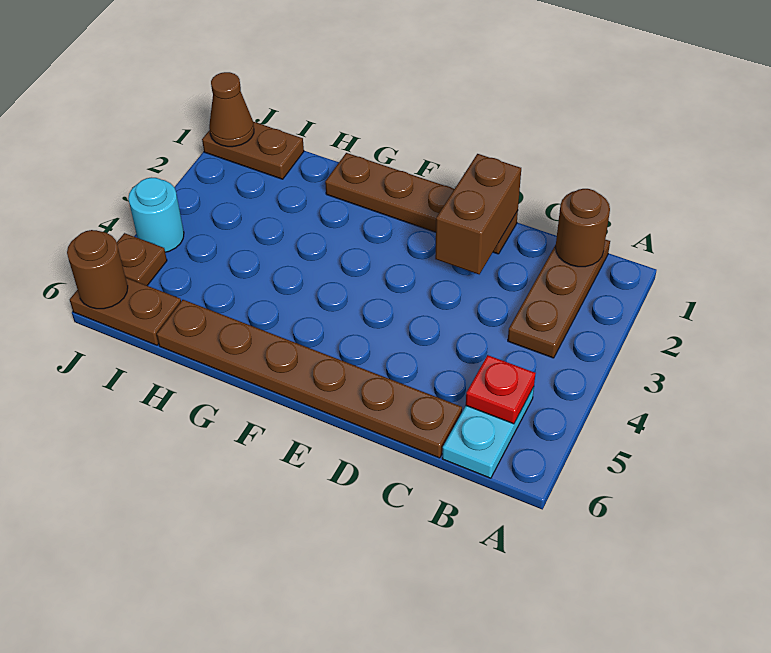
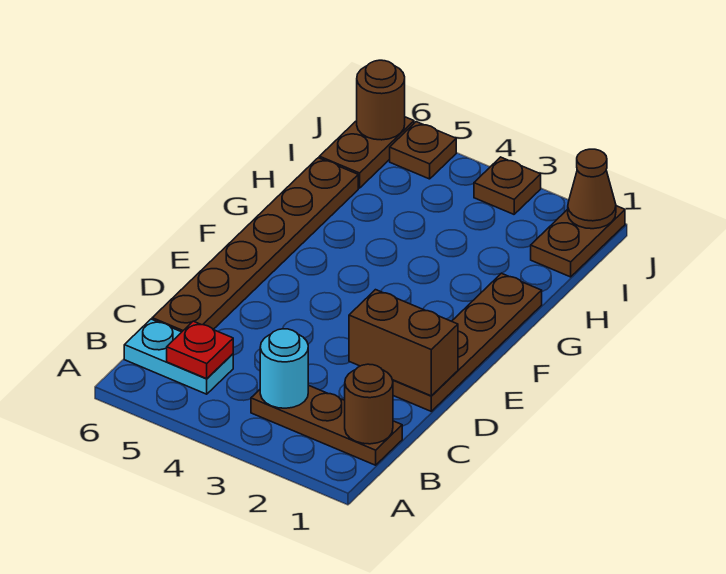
none -> brown plate J3 level 1
cyan round brick J4 level 1 -> cyan round brick B3 level 2

